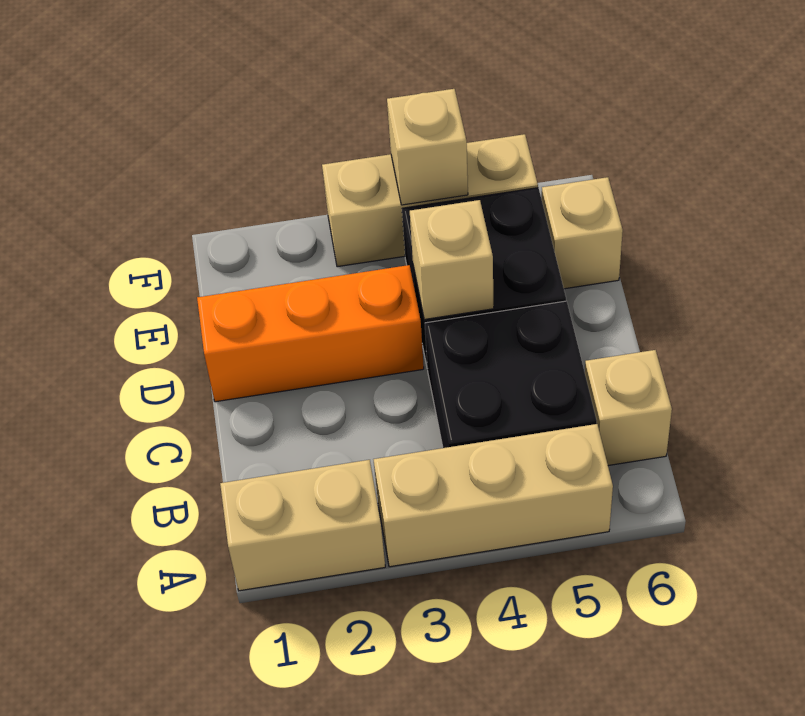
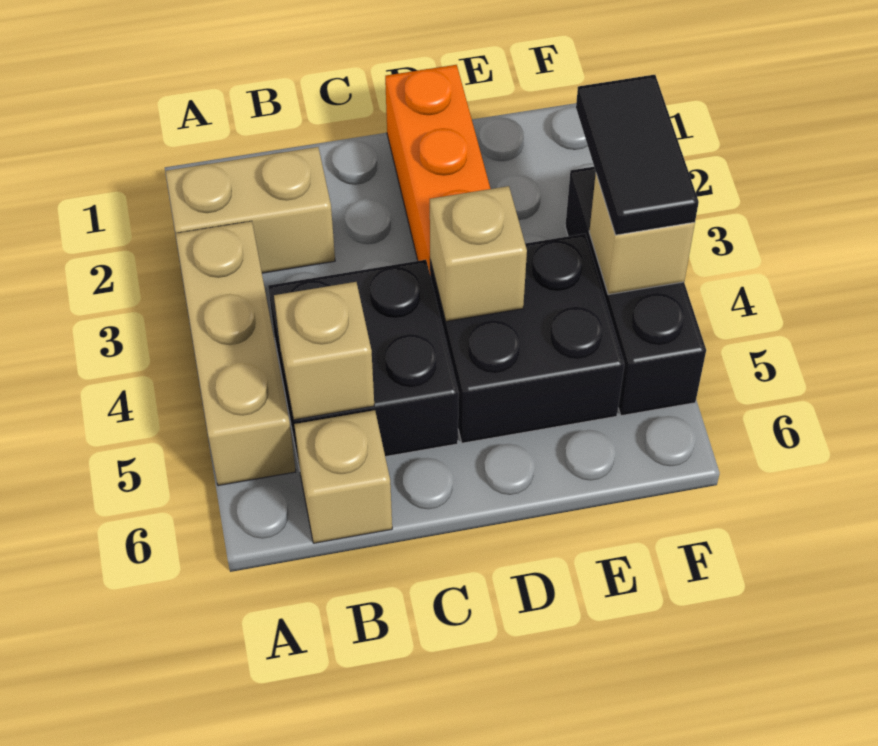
tan brick A1:A2 level 1 -> tan brick A2:B2 level 1
tan brick E6 level 1 -> tan brick B5 level 2
tan brick F3:F5 level 1 -> black brick F3:F5 level 1
none -> black tile F3:F4 level 3

